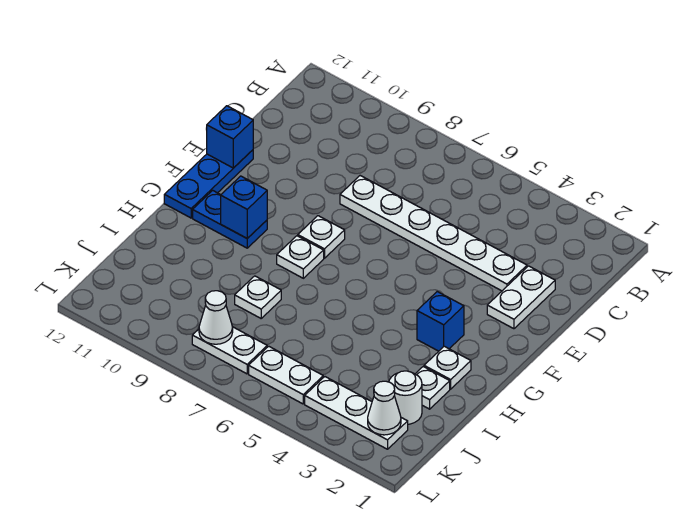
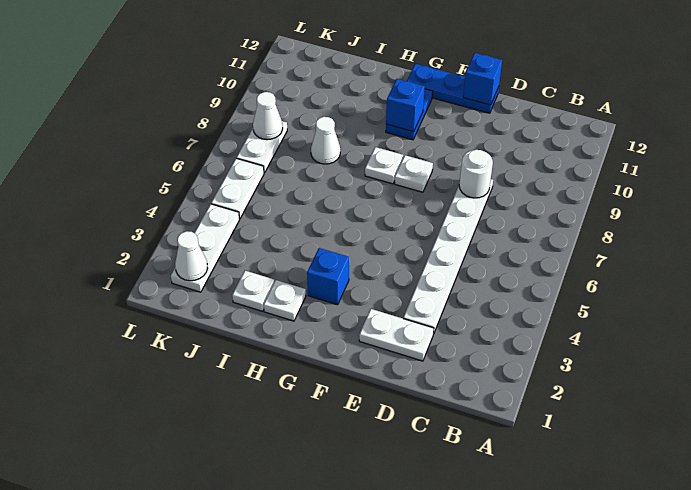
white plate I8 level 1 -> white cone I8 level 1
white round brick J2 level 1 -> white round brick D8 level 2

